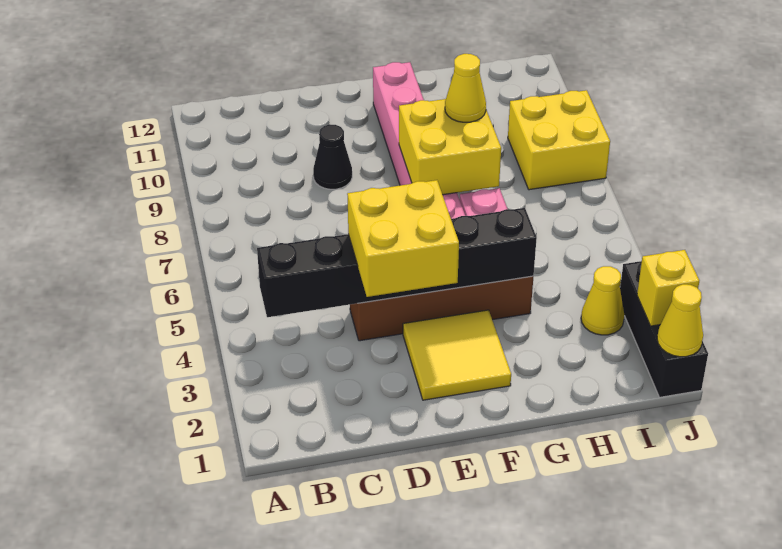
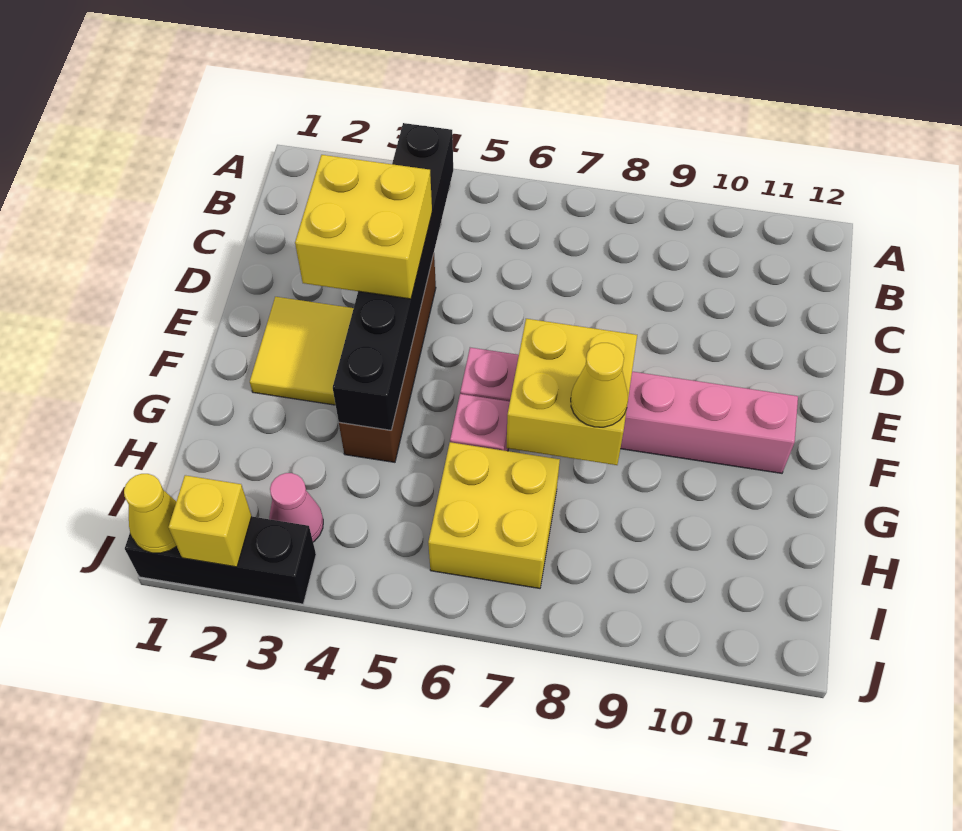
black cone D9 level 1 -> none
yellow cone I3 level 1 -> pink cone I3 level 1
yellow brick I8:J9 level 1 -> yellow brick H6:I7 level 1

